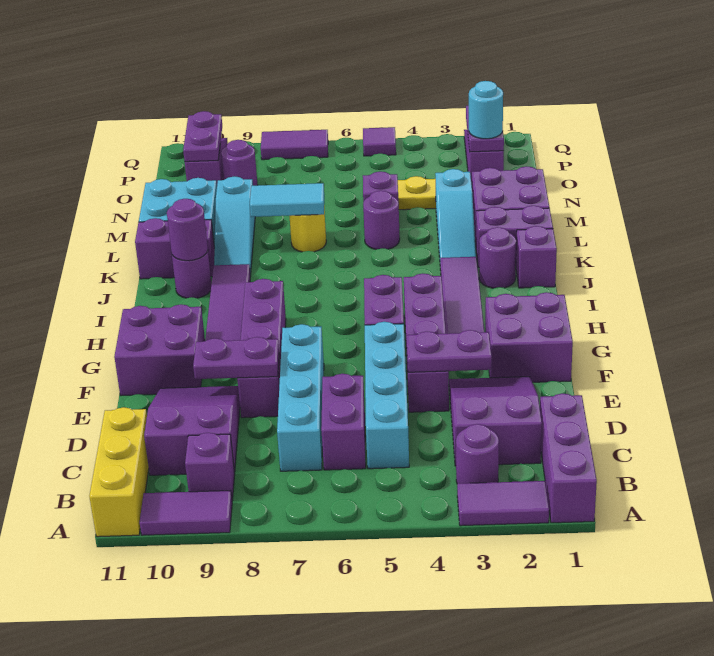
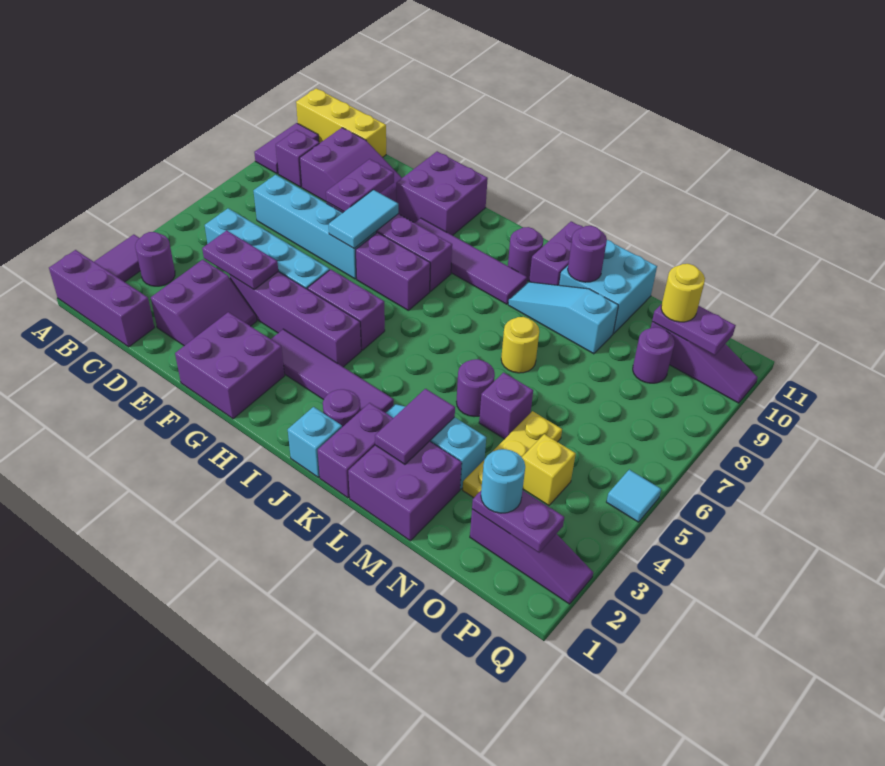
purple slope C2:E3 level 1 top C -> purple slope D2:E3 level 1 top D
purple brick C6:D6 level 1 -> purple brick G7:H7 level 1
purple plate E3:E4 level 2 -> purple plate D4:E4 level 2
purple brick J1 level 1 -> cyan brick J1 level 1
purple round brick J10 level 2 -> purple round brick L10 level 2
cyan tile L7:L8 level 2 -> cyan tile F7:F8 level 2
none -> yellow brick O4 level 1
none -> yellow round brick O10 level 3
purple tile Q5 level 1 -> cyan tile Q5 level 1
purple tile Q7:Q8 level 1 -> purple tile L2:L3 level 2

